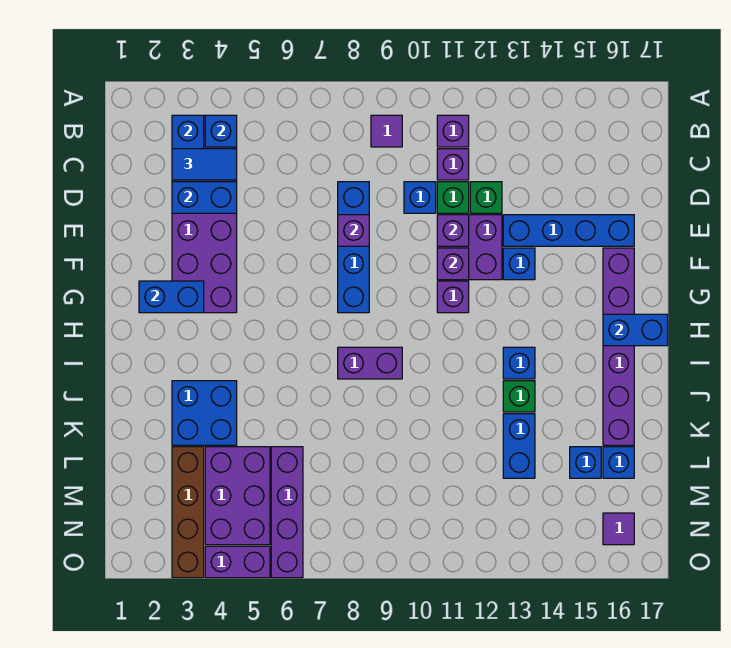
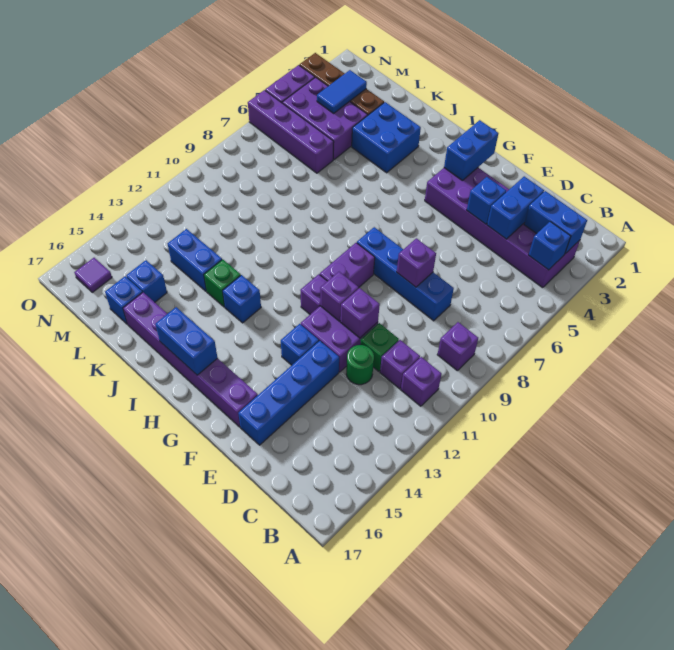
purple tile B9 level 1 -> purple brick B9 level 1
blue tile C3:C4 level 3 -> blue tile M3:M4 level 2
blue brick D10 level 1 -> blue brick E4 level 2
green brick D12 level 1 -> green round brick D12 level 1
blue brick H16:H17 level 2 -> blue brick H16:I16 level 2
purple brick I8:I9 level 1 -> purple brick G9:G10 level 1

